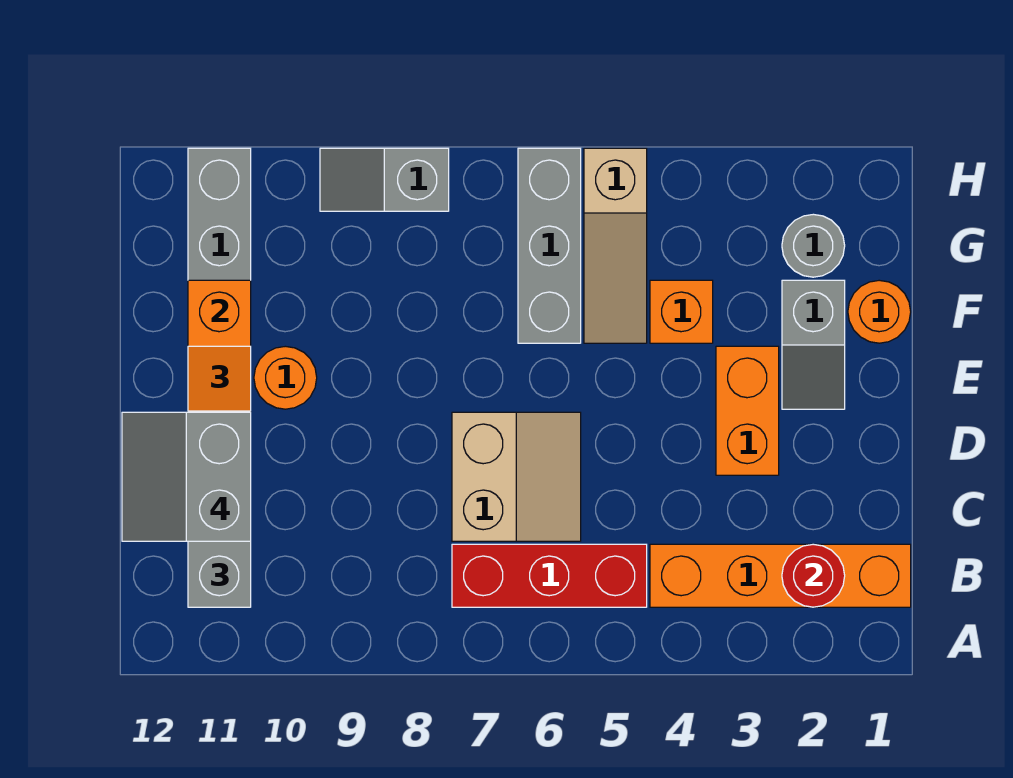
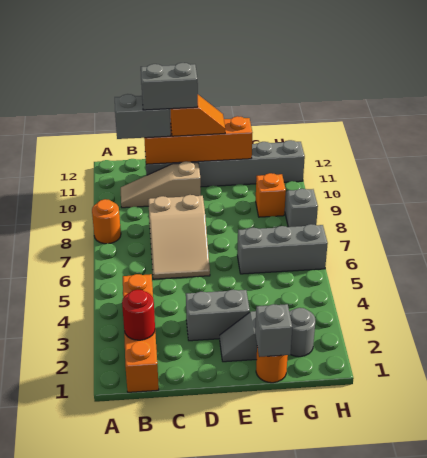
red brick B5:B7 level 1 -> none
tan slope C6:D7 level 1 top 7 -> tan slope C6:D8 level 1 top 8
orange brick D3:E3 level 1 -> grey brick D3:E3 level 1
orange round brick E10 level 1 -> orange round brick A8 level 1
none -> grey brick F1 level 2
orange brick F4 level 1 -> orange brick G9 level 1
tan slope F5:H5 level 1 top H -> tan slope B10:D10 level 1 top D

